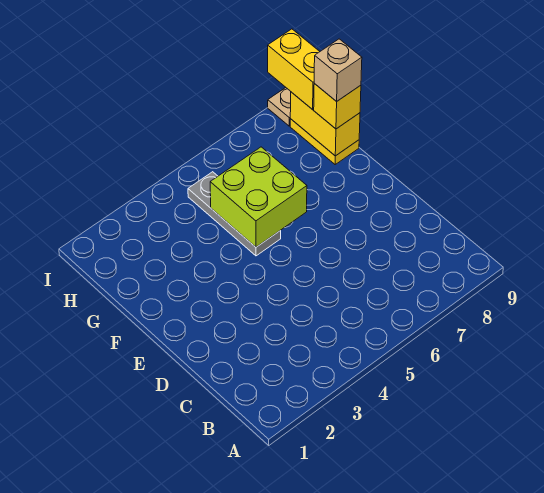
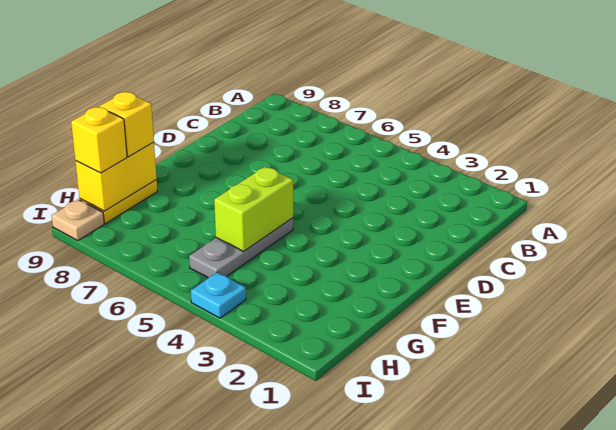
lime brick F5:G6 level 2 -> lime brick F5:G5 level 2
tan brick G9 level 4 -> none
yellow brick H9:I9 level 3 -> yellow brick H9 level 3
none -> cyan plate I4 level 1

